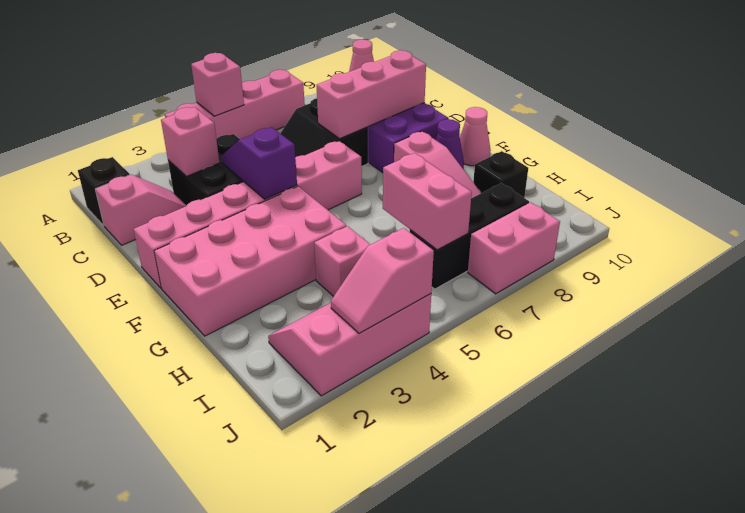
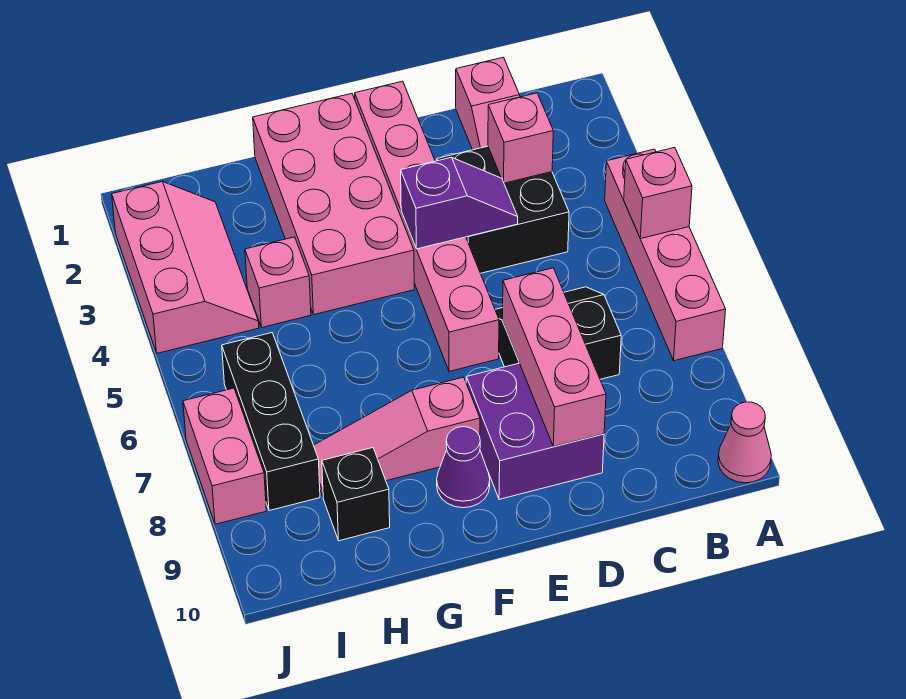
black brick B1 level 1 -> none
pink cone F10 level 1 -> none
pink brick H6:I6 level 2 -> none
pink slope J3:J4 level 2 top 4 -> none

